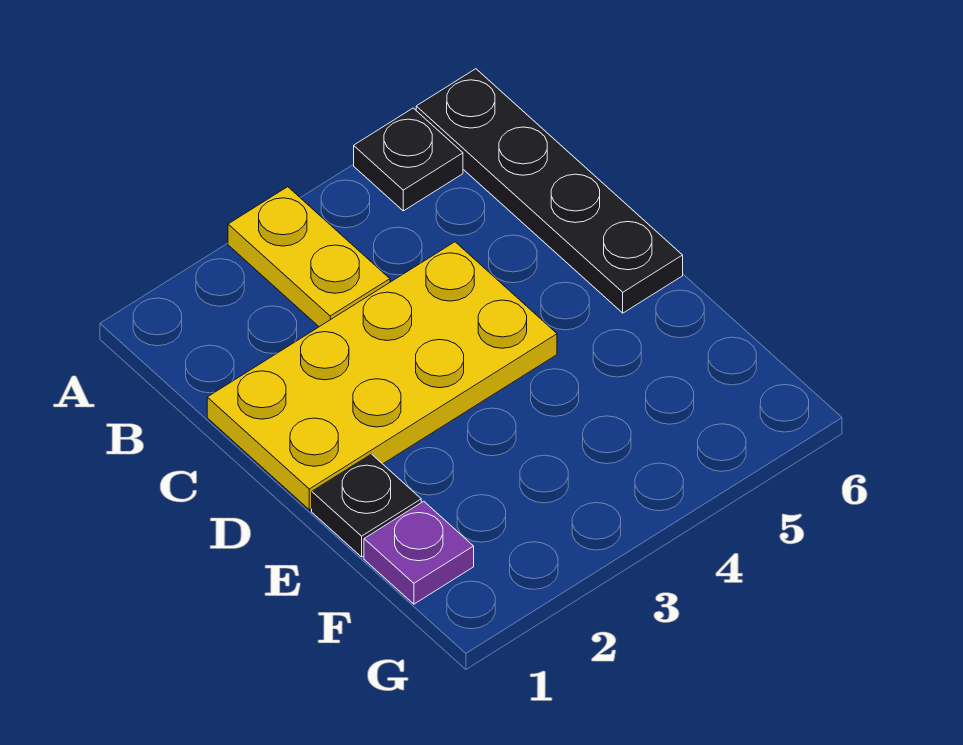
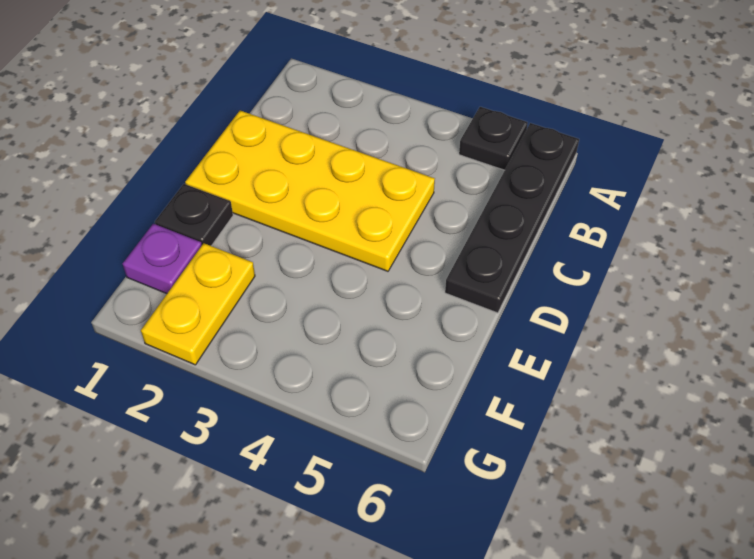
yellow plate A3:B3 level 1 -> yellow plate F2:G2 level 1

